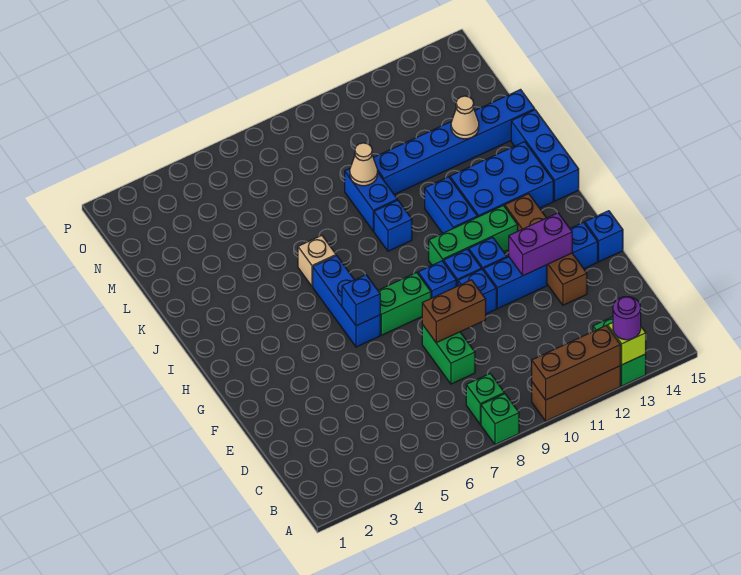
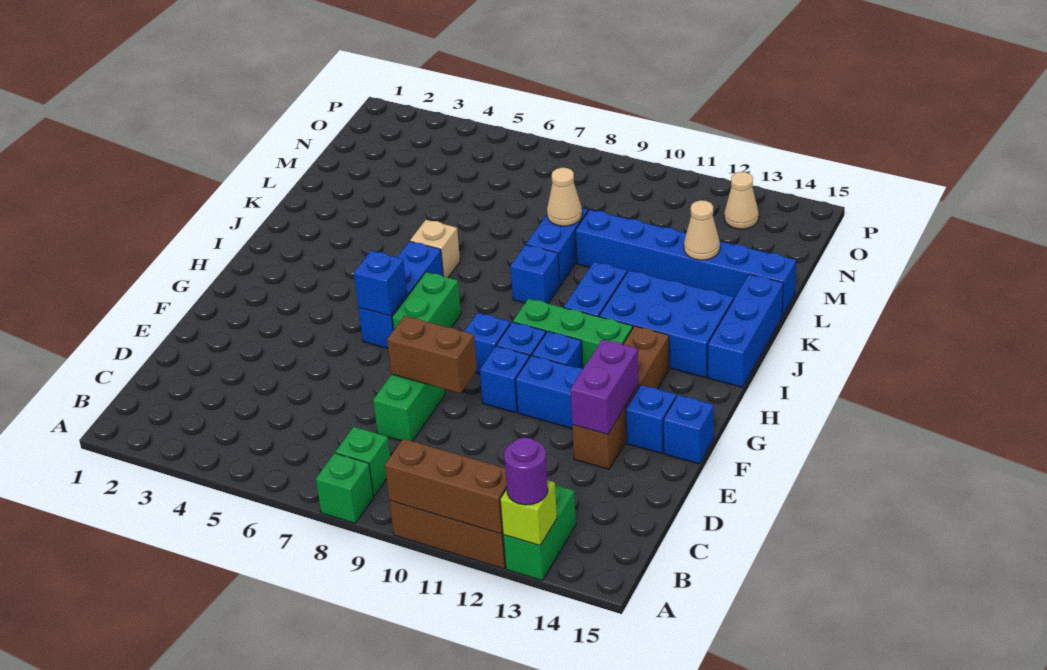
purple brick F12:F13 level 2 -> purple brick E13:F13 level 2
green brick G7:G8 level 1 -> green brick G7:H7 level 1
none -> tan cone O13 level 1

